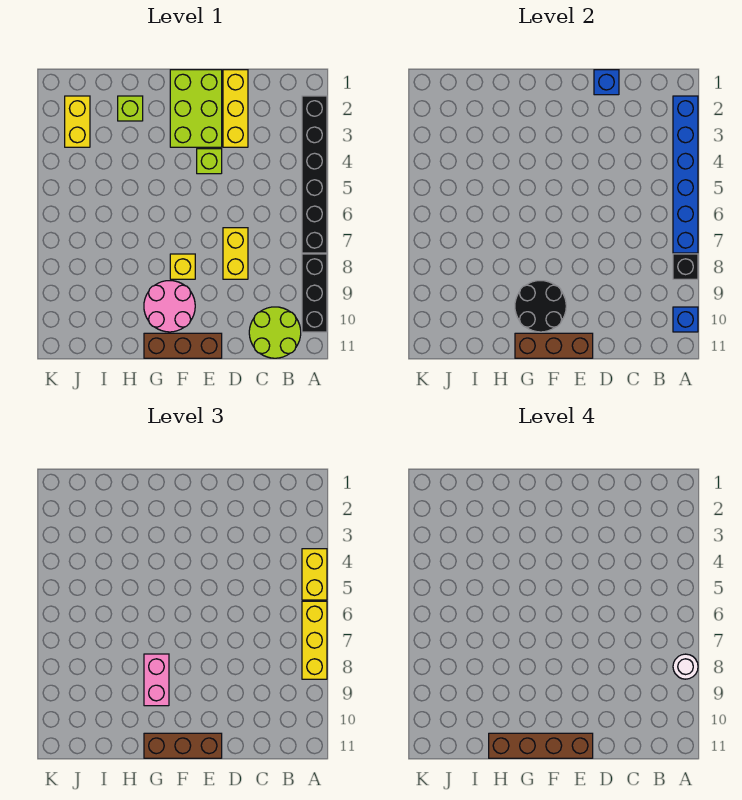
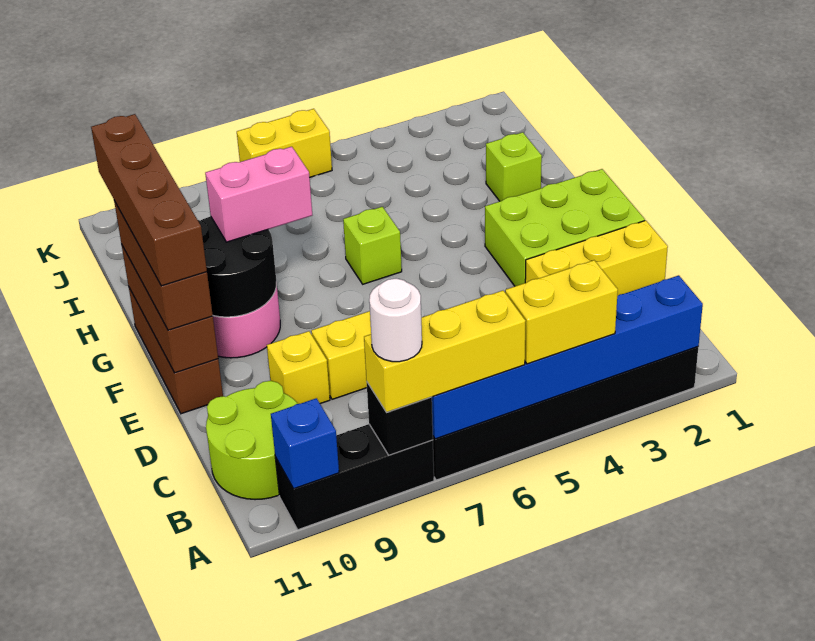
blue brick D1 level 2 -> none
lime brick E4 level 1 -> lime brick G6 level 1
yellow brick F8 level 1 -> yellow brick D9 level 1
yellow brick J2:J3 level 1 -> yellow brick K6:K7 level 1

